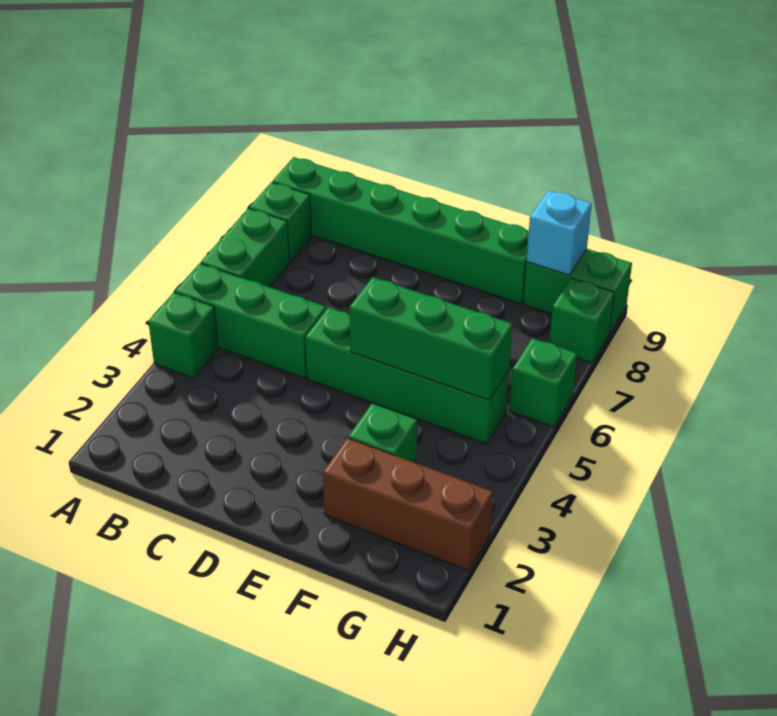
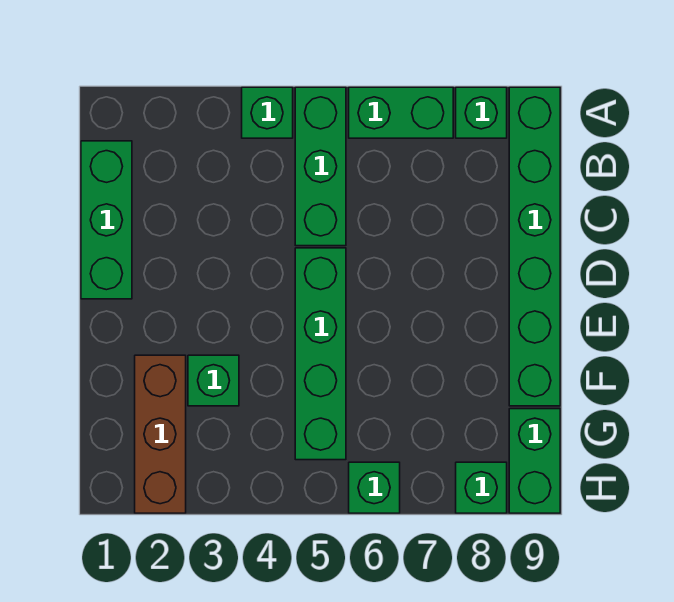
green brick E5:G5 level 2 -> green brick B1:D1 level 1
cyan brick G9 level 2 -> none

